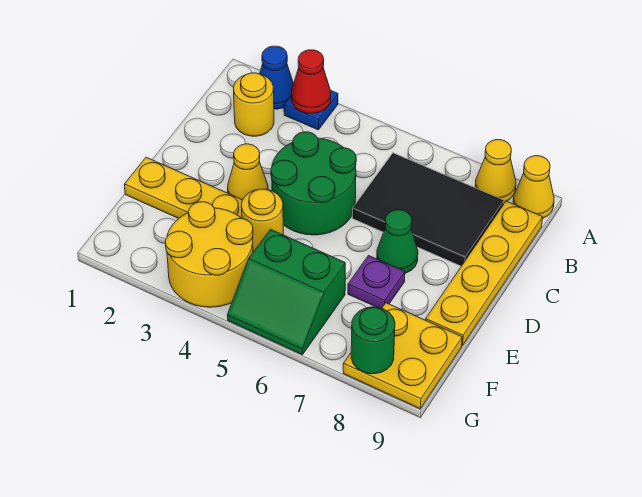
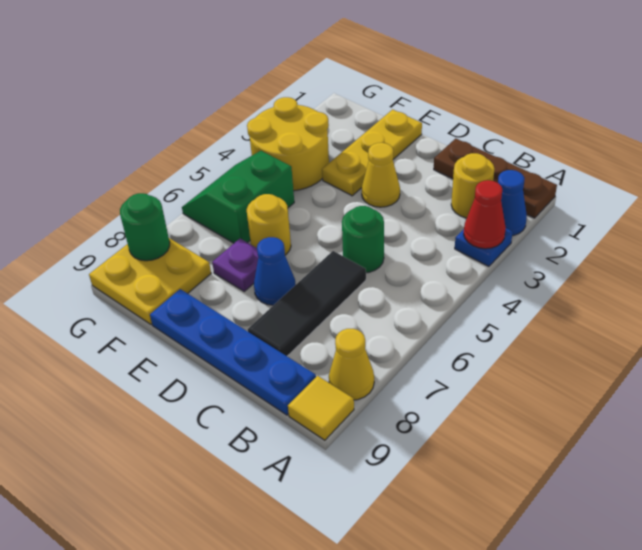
none -> brown plate A1:C1 level 1
yellow cone A9 level 1 -> yellow tile A9 level 1
black tile B6:C8 level 1 -> black tile C6:C8 level 1
yellow plate B9:E9 level 1 -> blue plate B9:E9 level 1
green round brick C4:D5 level 1 -> green round brick C5 level 1
green cone D7 level 1 -> blue cone D7 level 1
yellow round brick E4 level 1 -> yellow round brick E6 level 1

